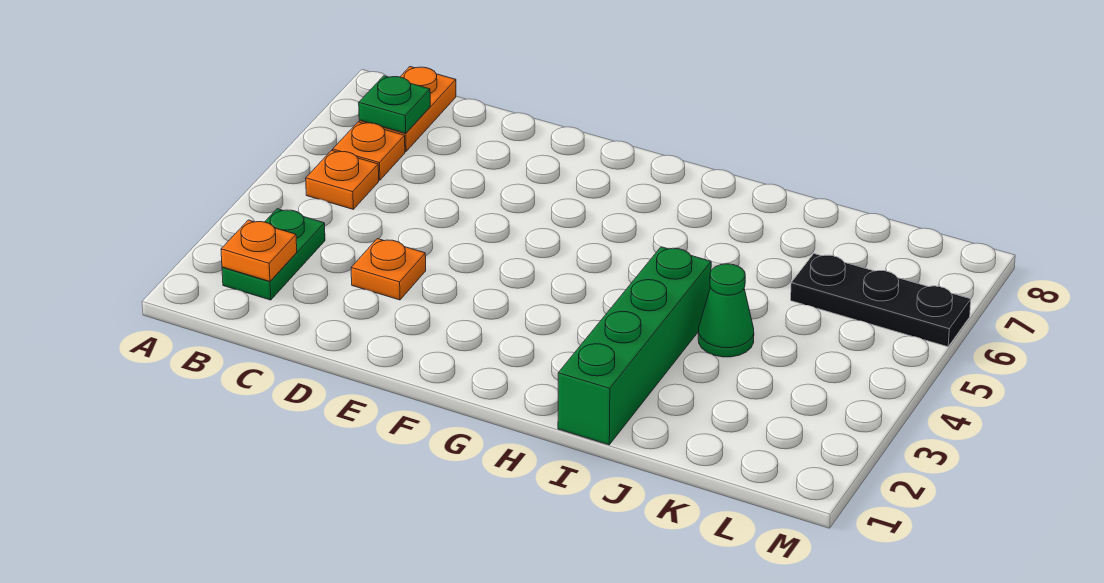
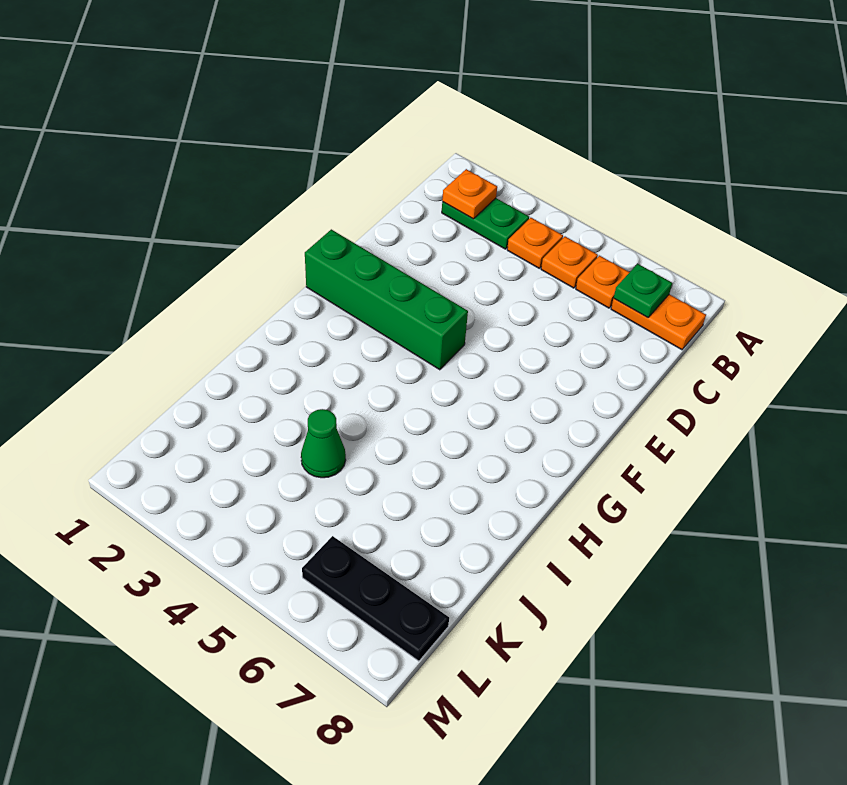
orange plate D3 level 1 -> orange plate B4 level 1
green brick I1:I4 level 1 -> green brick F1:F4 level 1
black plate K6:M6 level 1 -> black plate L6:L8 level 1

